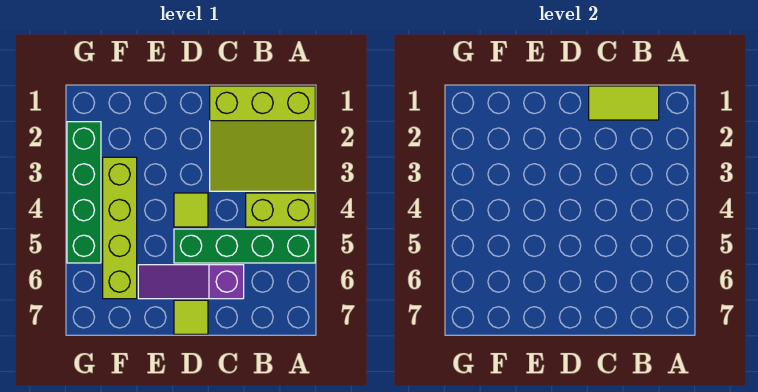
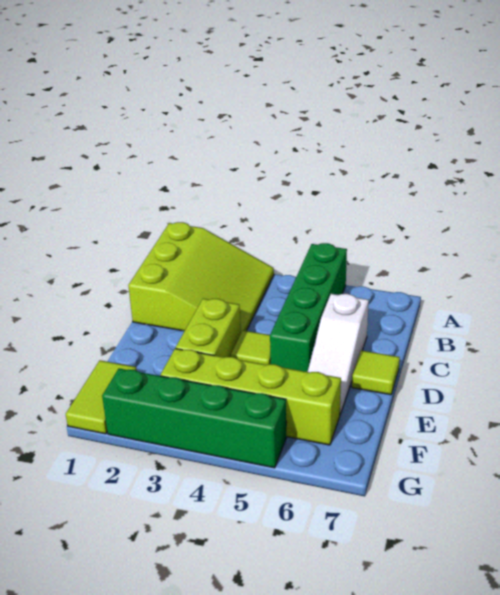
lime brick A4:B4 level 1 -> lime brick D3:E3 level 1
lime tile B1:C1 level 2 -> lime tile F1:G1 level 1
purple slope C6:E6 level 1 top C -> white slope C6:E6 level 1 top C

